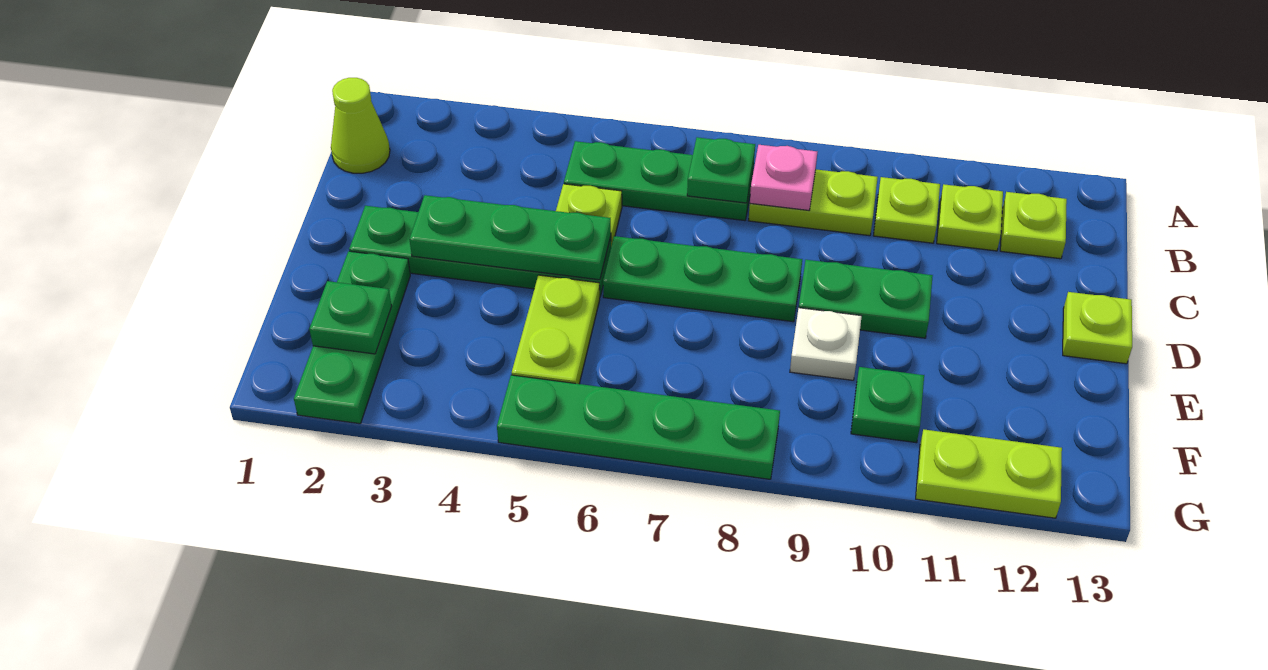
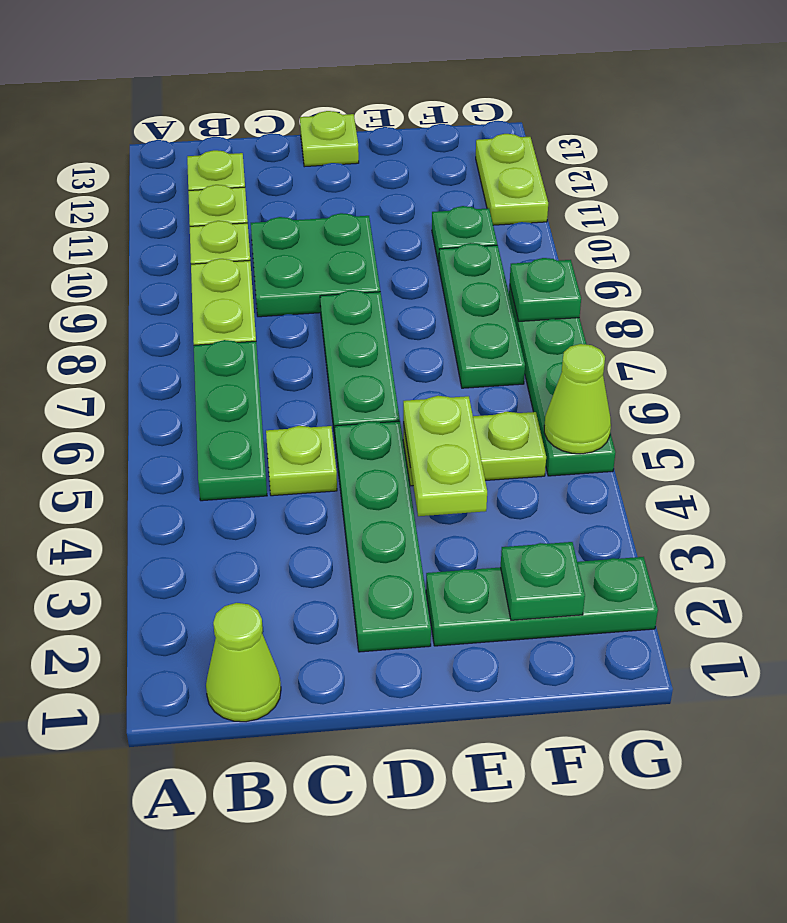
green plate B7 level 2 -> green plate G8 level 2
pink plate B8 level 2 -> none
green plate D3:D5 level 2 -> green plate F7:F9 level 1
green plate D9:D10 level 1 -> green plate C9:D10 level 1
none -> lime plate E4:E5 level 2
white plate E9 level 1 -> none
none -> lime cone G5 level 2

